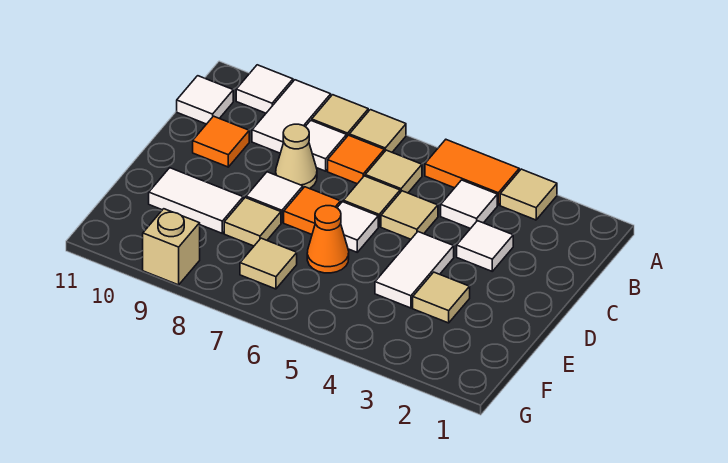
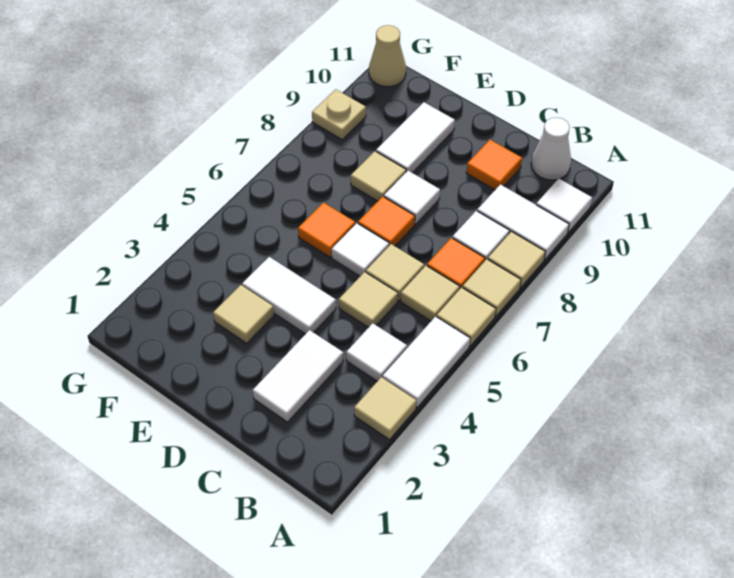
orange tile A4:A5 level 1 -> white tile A4:A5 level 1
white tile B11 level 1 -> white cone B11 level 1
white tile C3 level 1 -> white tile C2:C3 level 1
tan cone C8 level 1 -> tan cone G11 level 1
orange cone E6 level 1 -> orange tile E6 level 1
tan tile F7 level 1 -> tan tile A6 level 1
tan brick G9 level 1 -> tan plate G9 level 1

